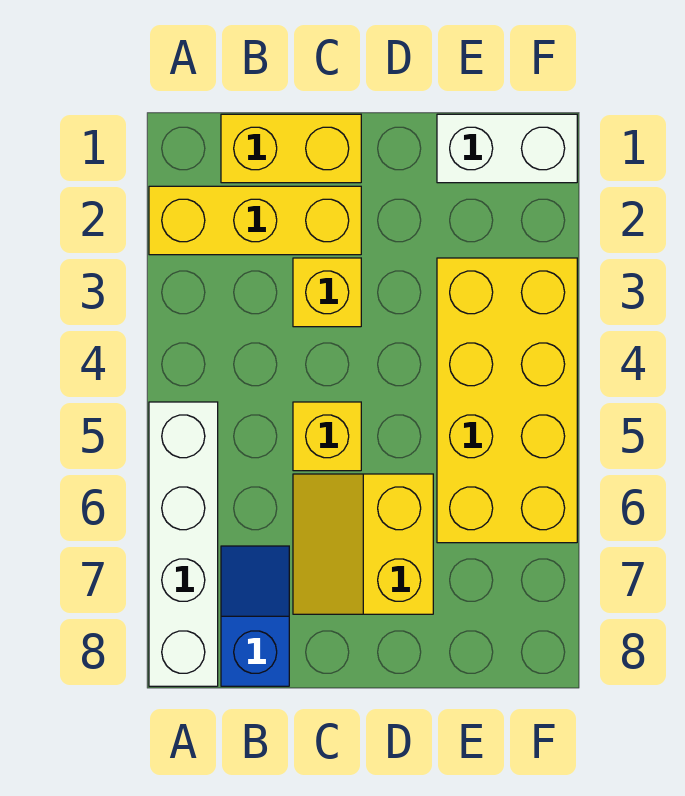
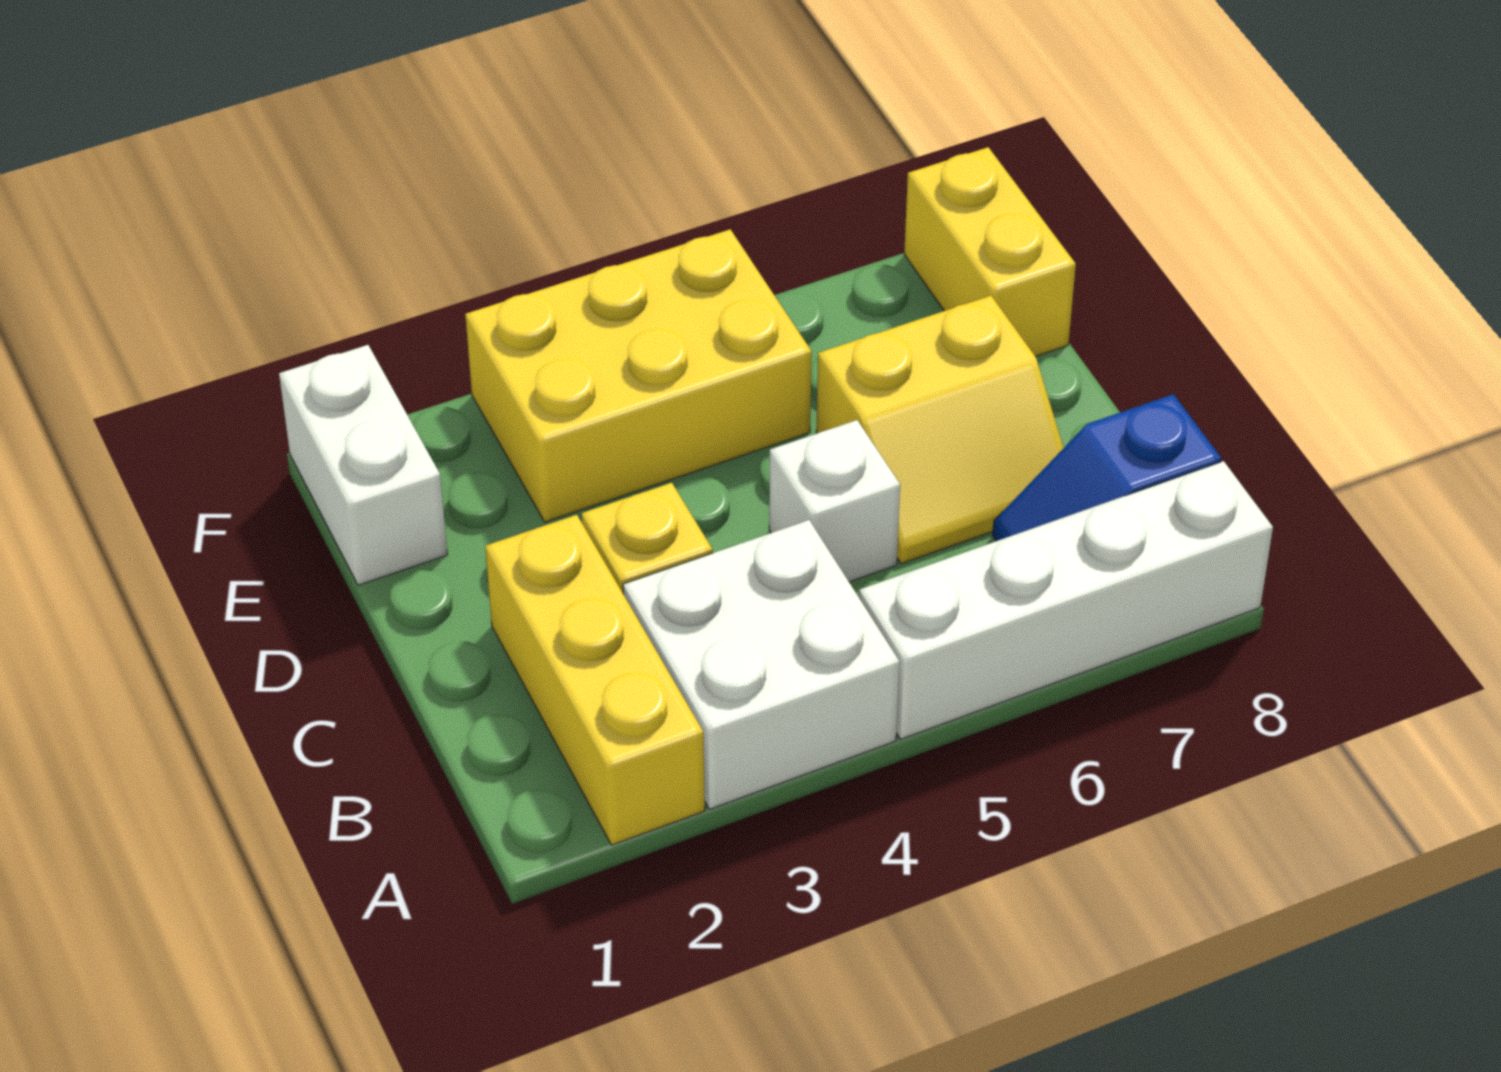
none -> white brick A3:B4 level 1
yellow brick B1:C1 level 1 -> yellow brick E8:F8 level 1
yellow brick C5 level 1 -> white brick C5 level 1
yellow brick E3:F6 level 1 -> yellow brick E3:F5 level 1

